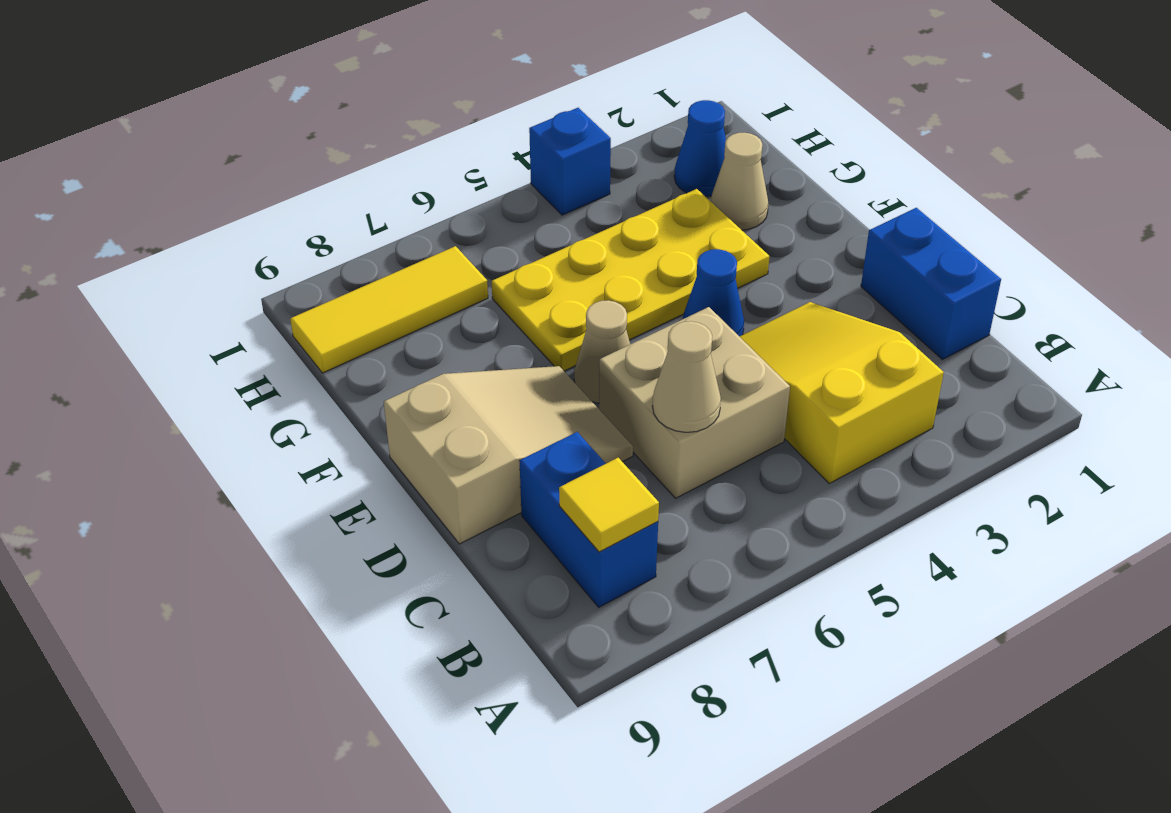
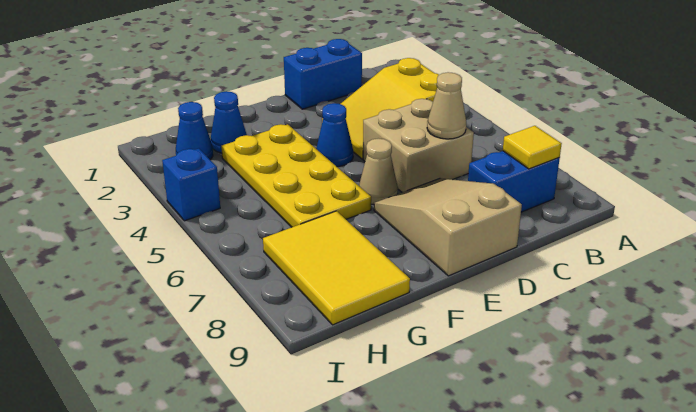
tan cone G2 level 1 -> blue cone G2 level 1
yellow tile H7:H9 level 1 -> yellow tile G7:H9 level 1

